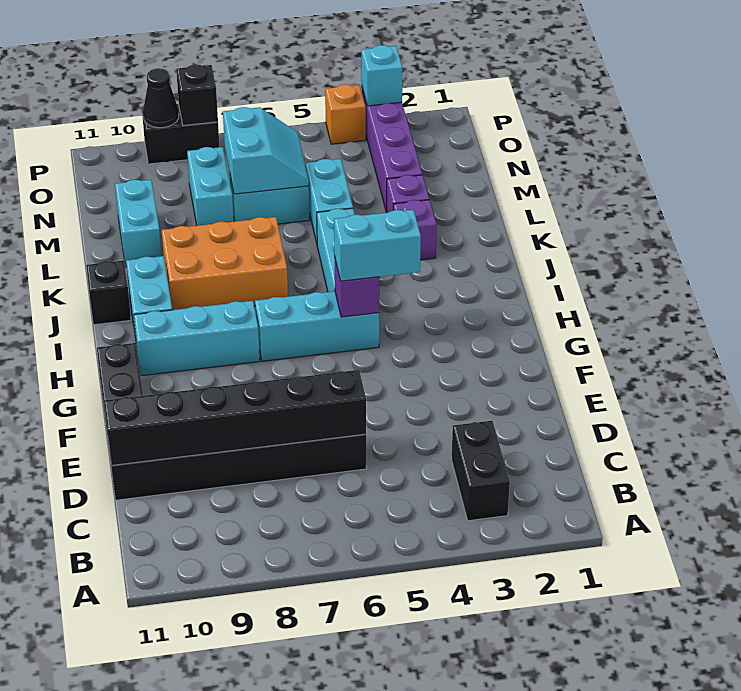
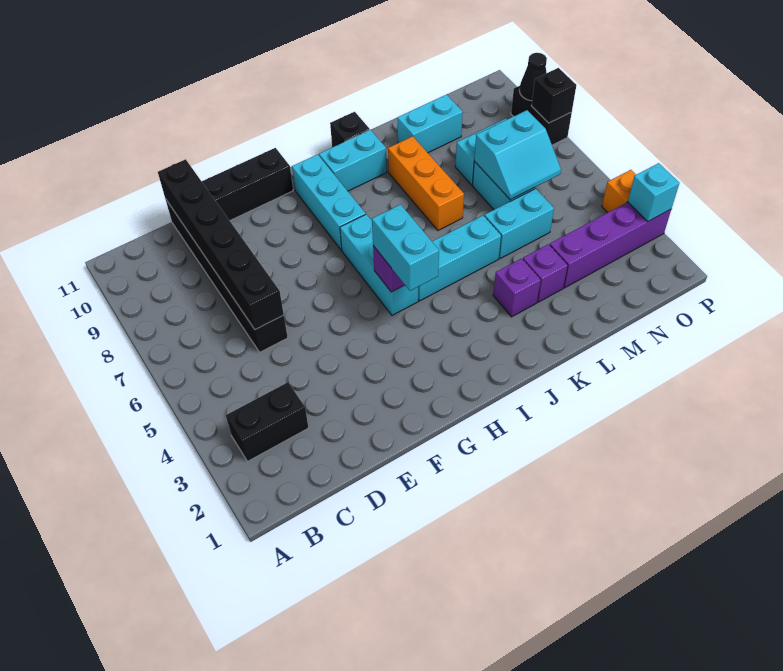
orange brick J7:K9 level 1 -> orange brick K7:K9 level 1

